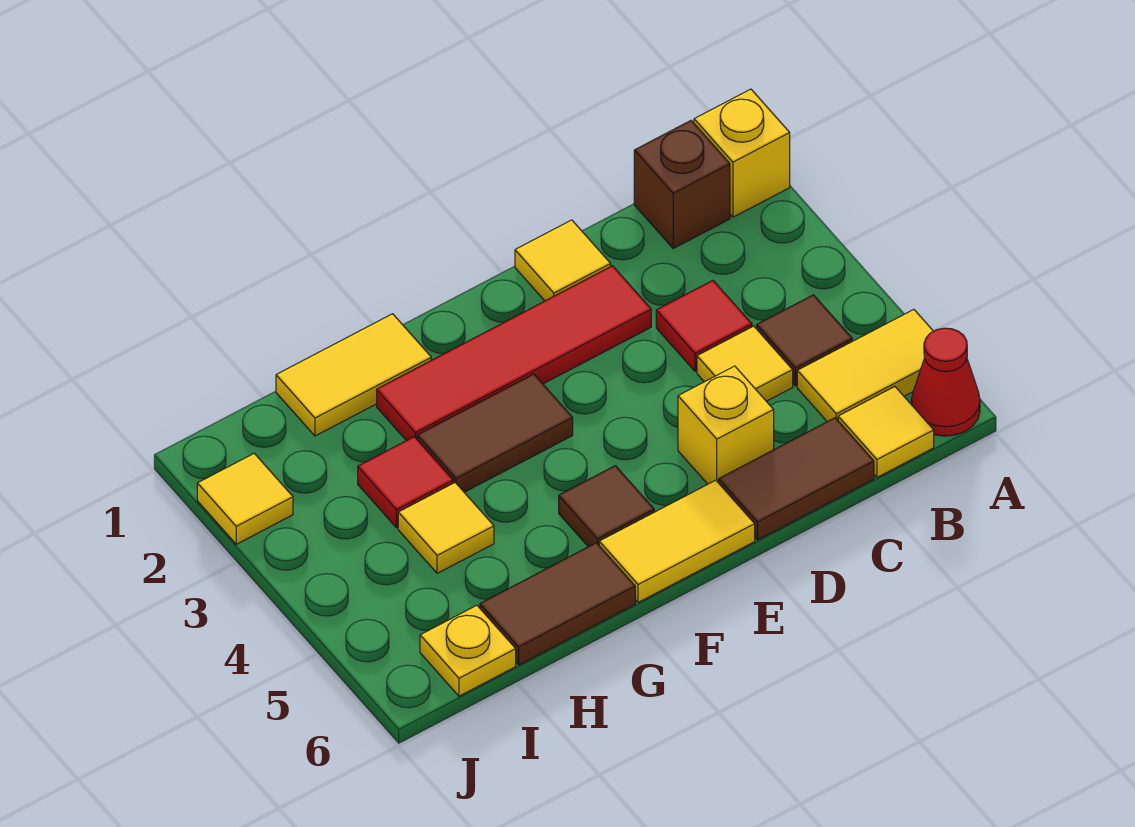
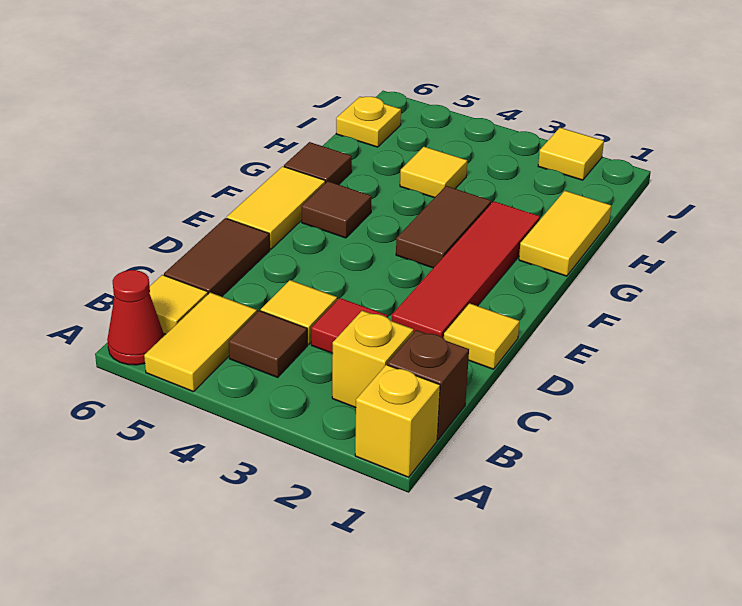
yellow brick D5 level 1 -> yellow brick B2 level 1
brown tile G6:H6 level 1 -> brown tile G6 level 1
red tile H3 level 1 -> none

